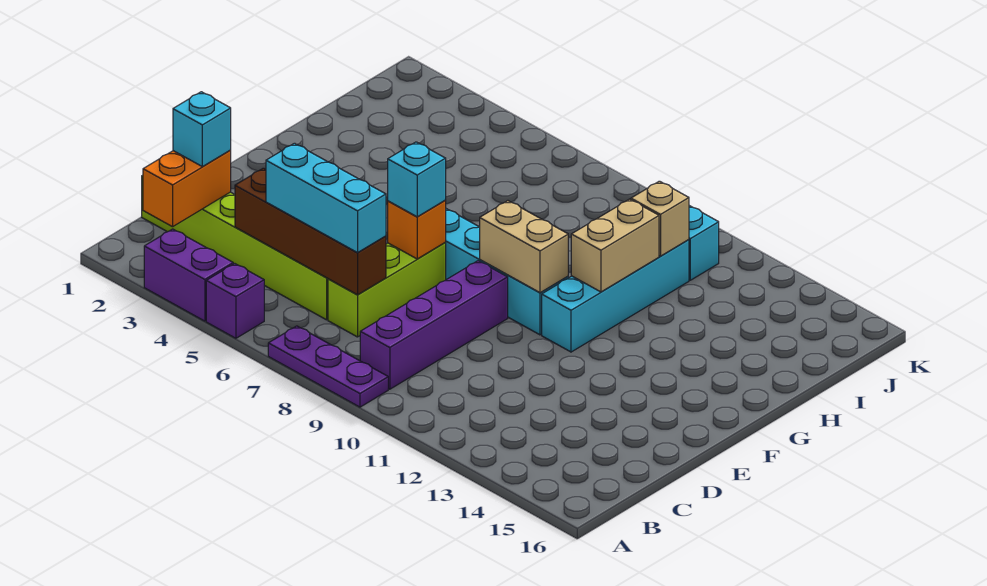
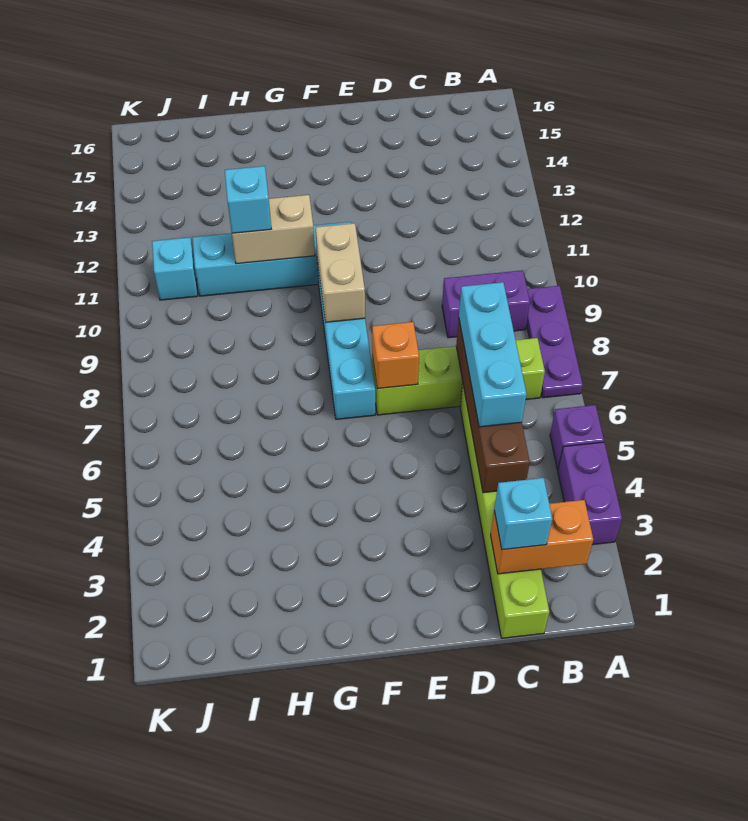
purple brick B9:E9 level 1 -> purple brick B9:C9 level 1
lime brick C7:E7 level 1 -> lime brick B7:E7 level 1
cyan brick E7 level 3 -> cyan brick H11 level 3
tan brick I11 level 2 -> none

